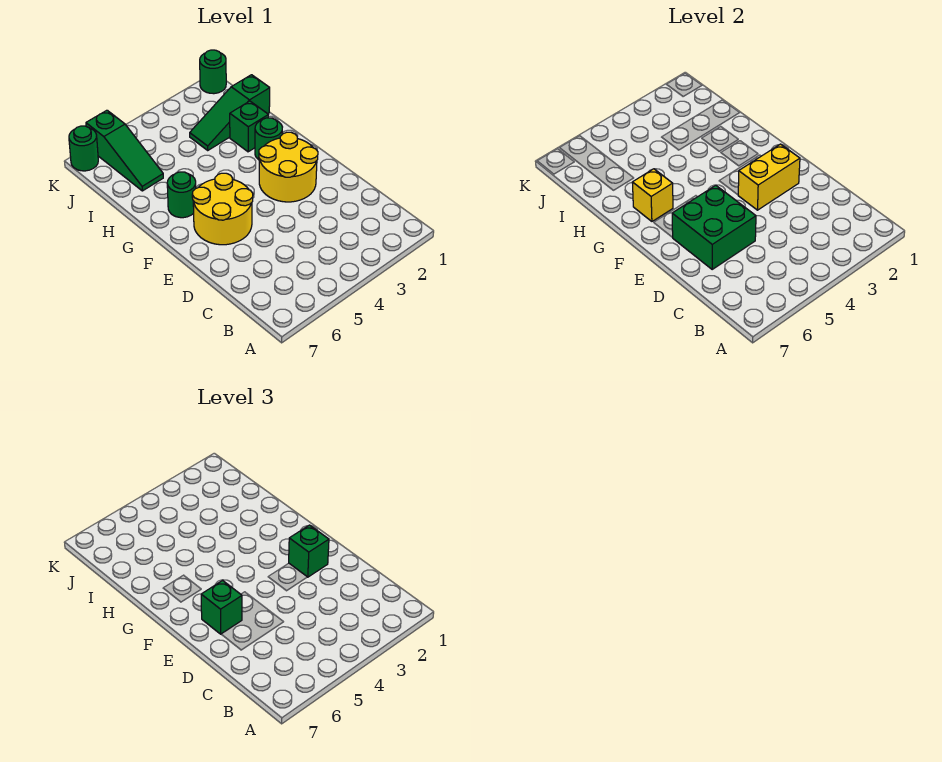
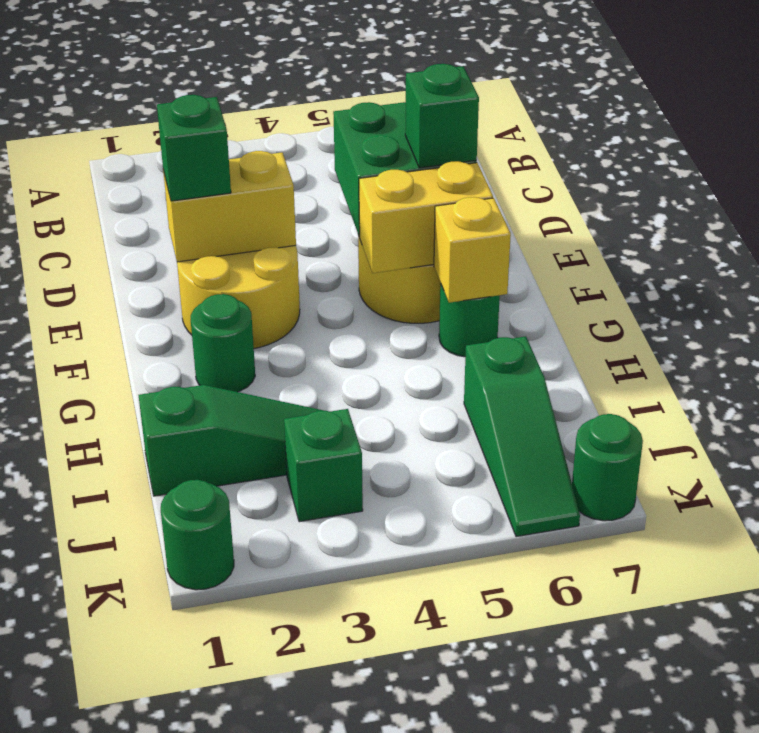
none -> yellow brick F5:F6 level 2
green brick H2 level 1 -> green brick J3 level 1
green slope I6:K6 level 1 top K -> green slope I6:K6 level 1 top I

